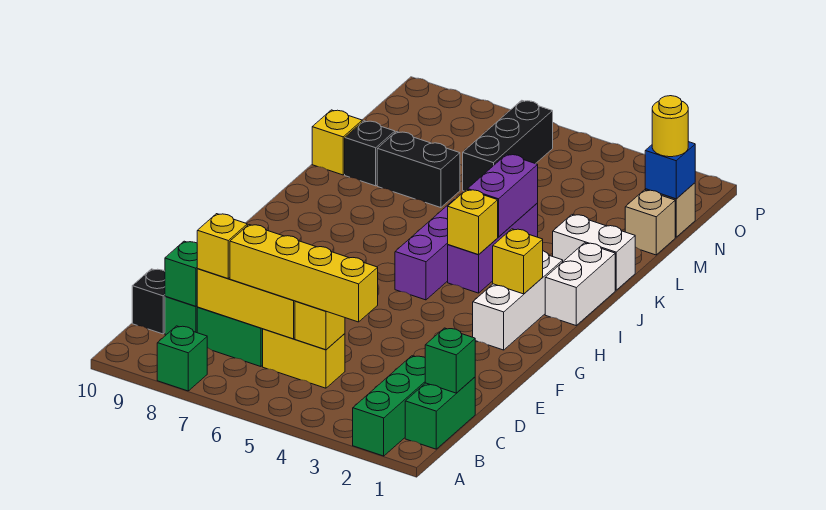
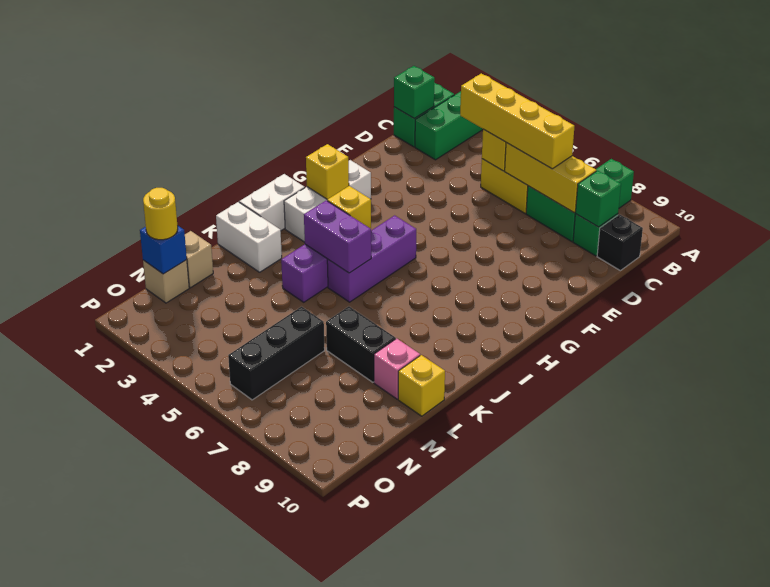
yellow brick C8 level 3 -> none
purple brick J4:K4 level 2 -> purple brick J4:J5 level 2
black brick L9 level 1 -> pink brick L9 level 1

